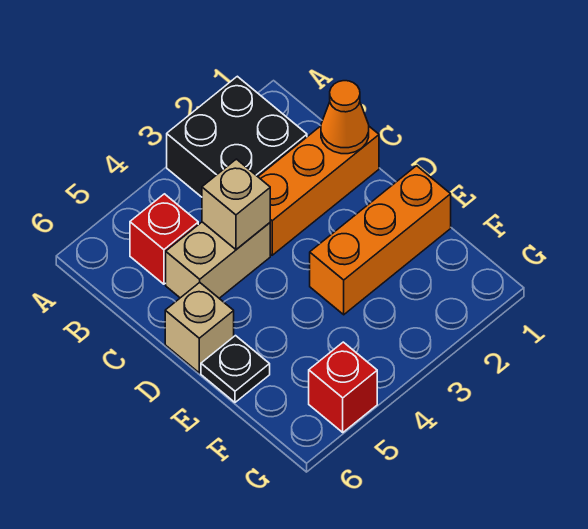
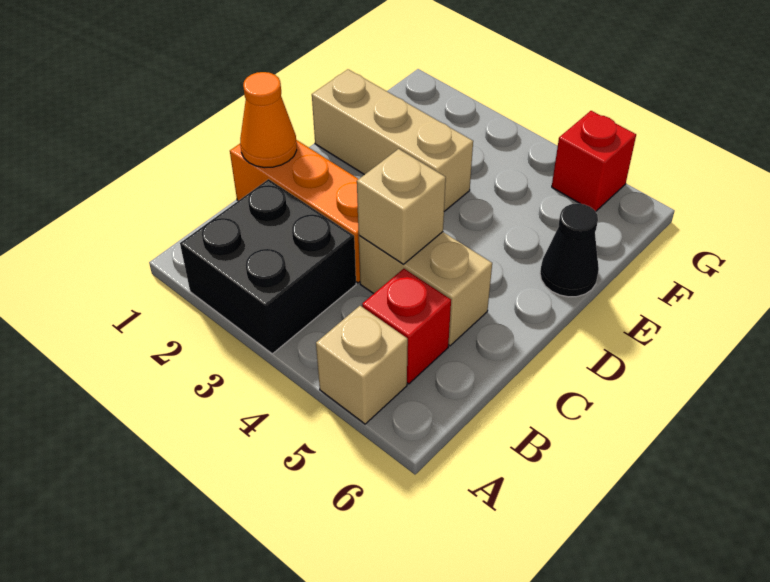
tan brick D6 level 1 -> tan brick A5 level 1
orange brick E1:E3 level 1 -> tan brick E1:E3 level 1
black plate E6 level 1 -> black cone E6 level 1

